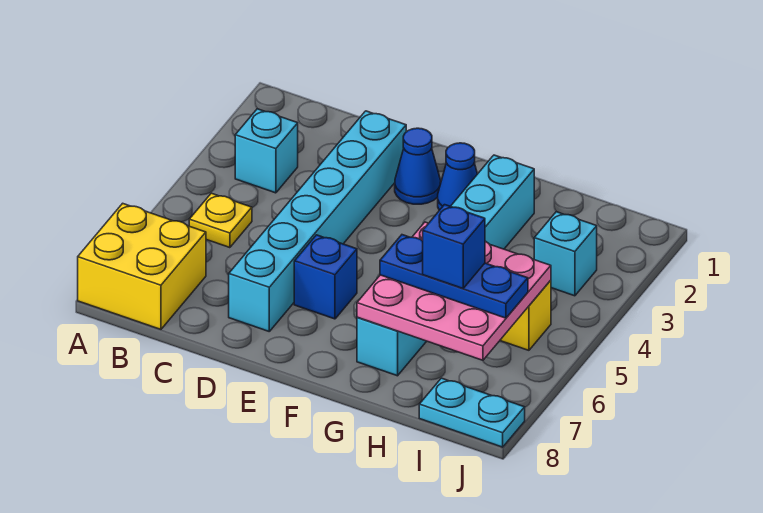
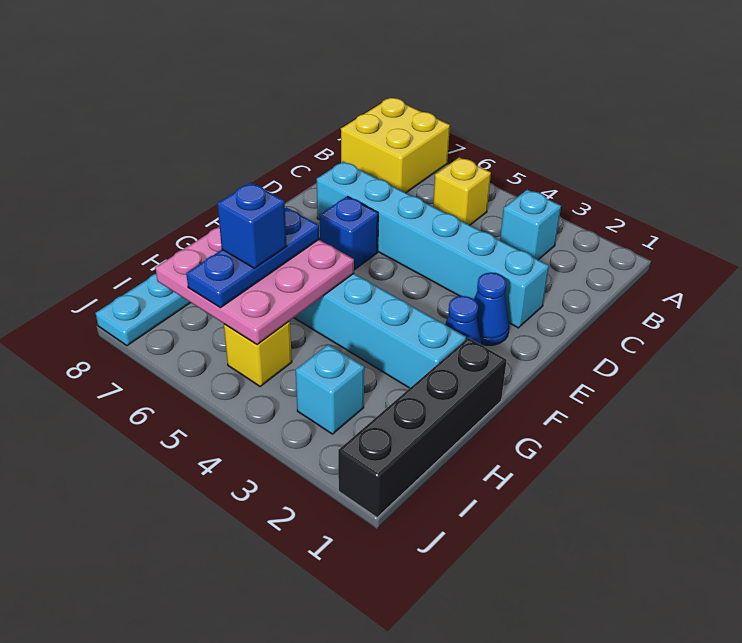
yellow plate B5 level 1 -> yellow brick B5 level 1
none -> black brick G1:J1 level 1

